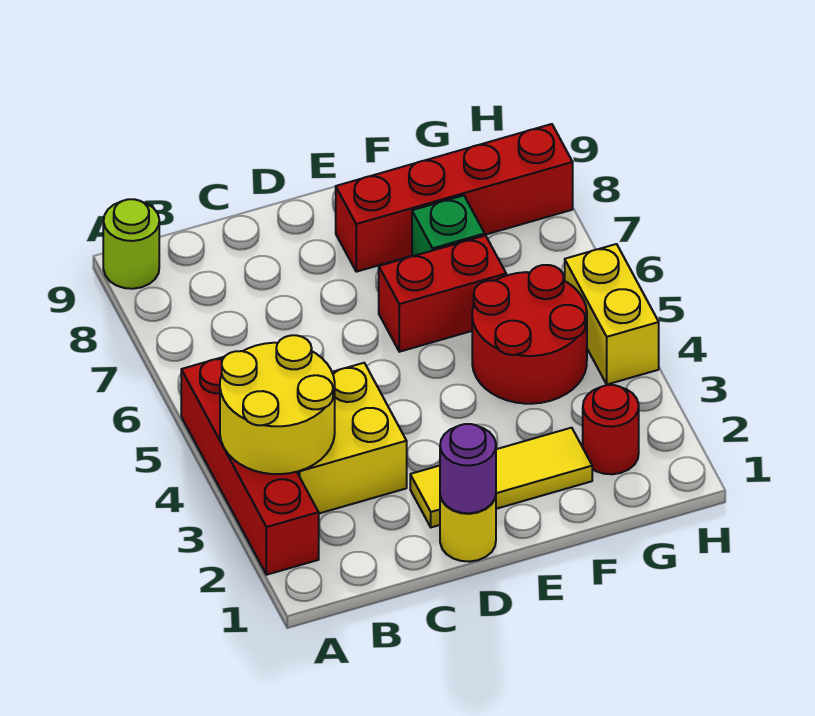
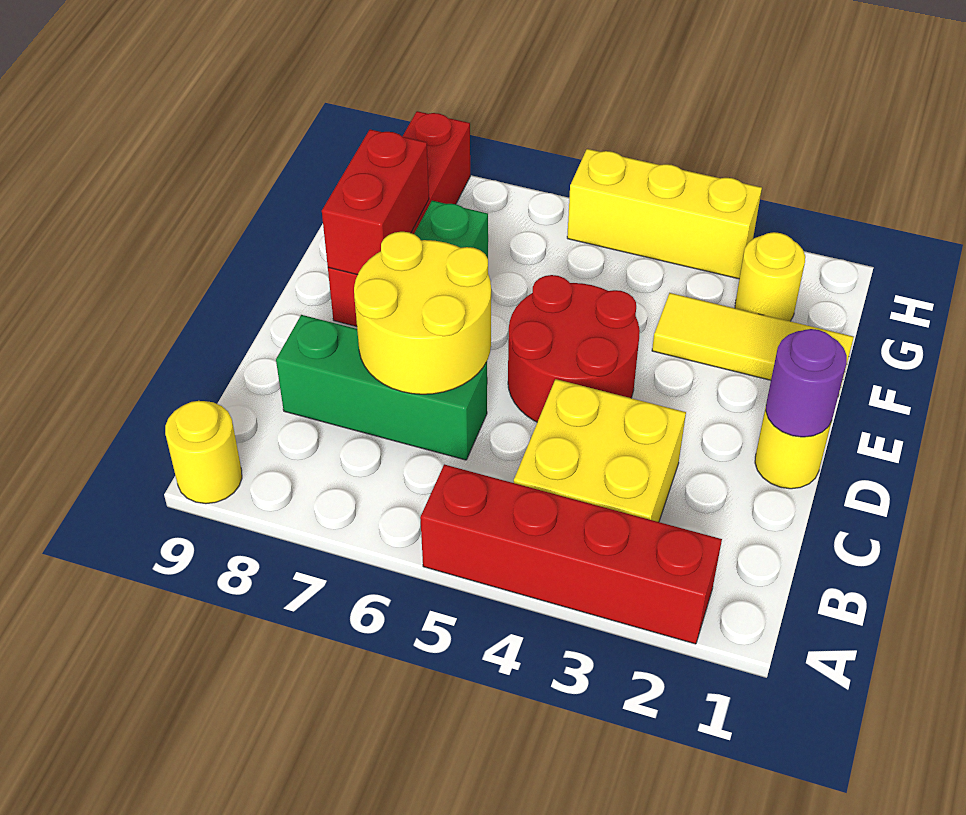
yellow round brick A3:B4 level 2 -> yellow round brick C6:D7 level 2
lime round brick A9 level 1 -> yellow round brick A9 level 1
none -> green brick C6:C8 level 1
yellow tile D2:F2 level 1 -> yellow tile F1:F3 level 1
red brick E6:F6 level 1 -> red brick E8:F8 level 2
red round brick F4:G5 level 1 -> red round brick D4:E5 level 1
red round brick G2 level 1 -> yellow round brick G2 level 1
yellow brick H4:H5 level 1 -> yellow brick H3:H5 level 1

